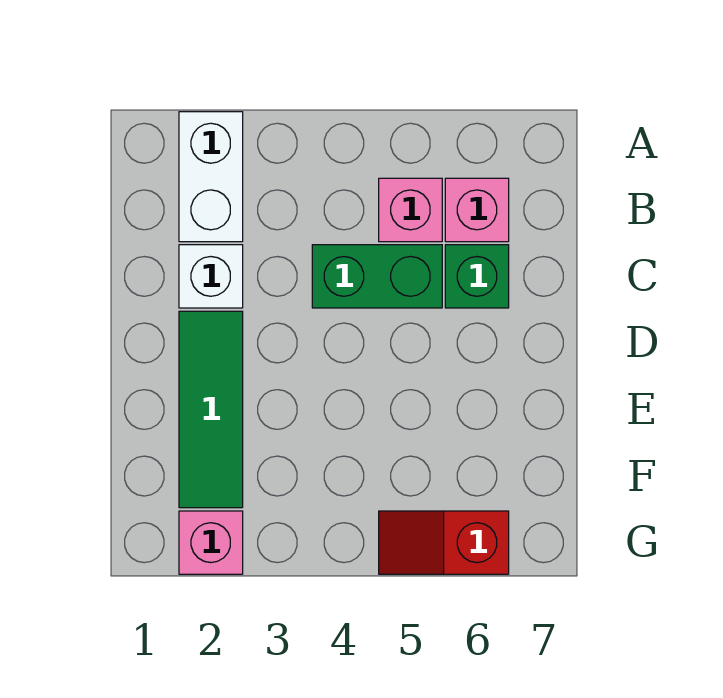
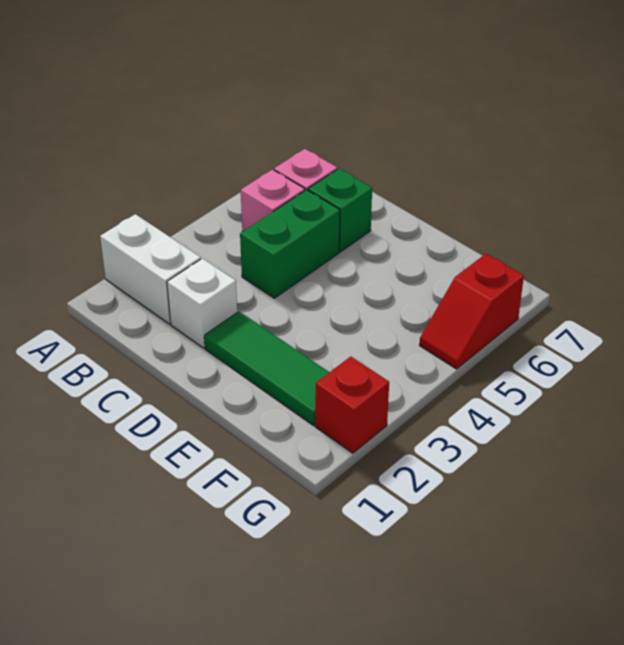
pink brick G2 level 1 -> red brick G2 level 1

